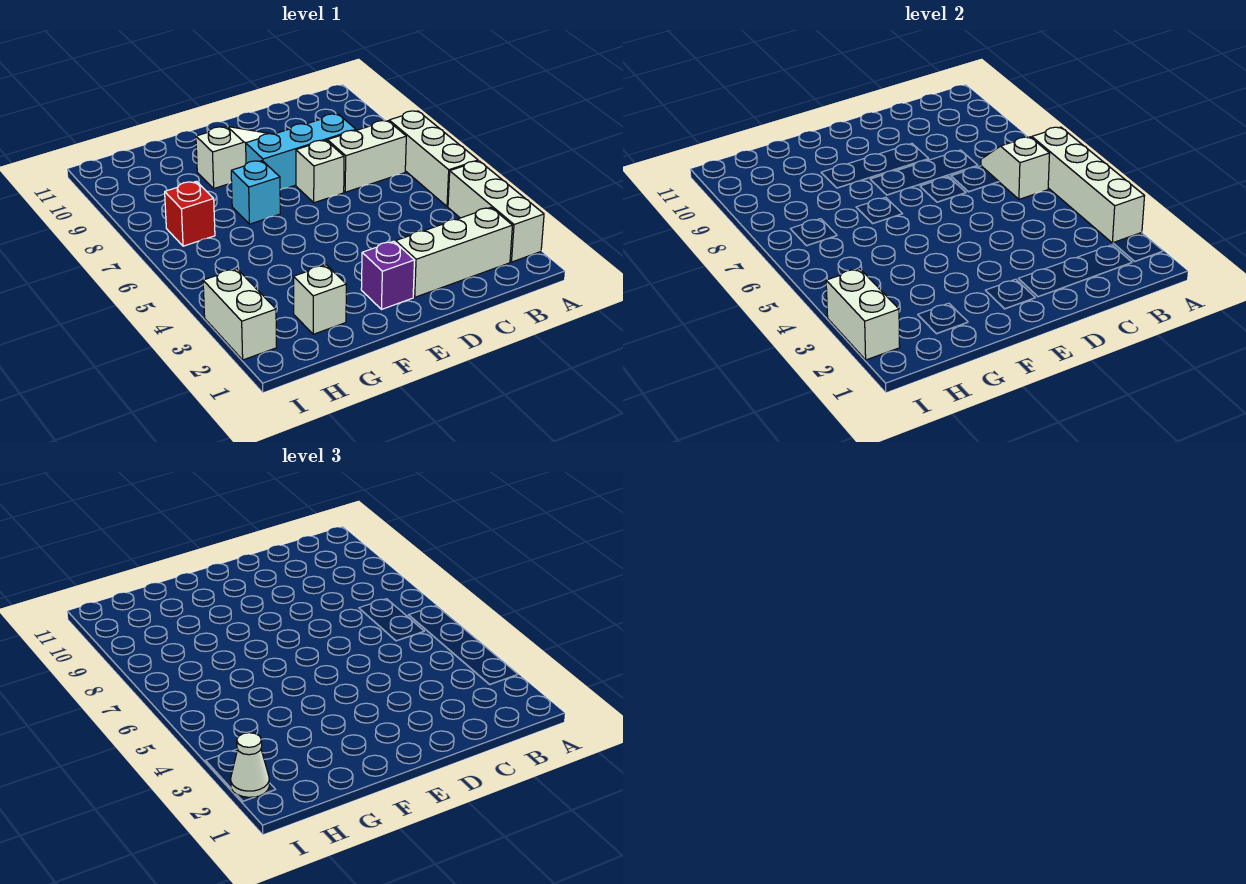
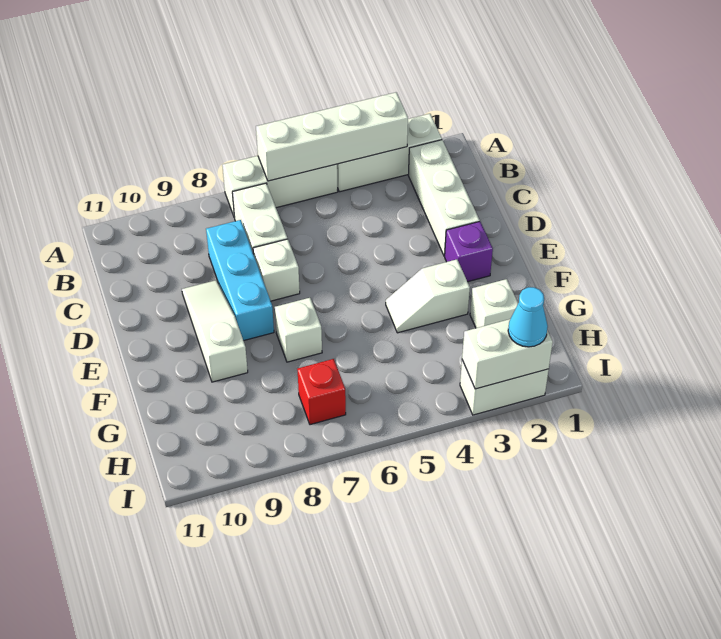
white slope B6:B7 level 2 top 6 -> white slope F3:F4 level 1 top 3
cyan brick F7 level 1 -> white brick F7 level 1
white cone I2 level 3 -> cyan cone I2 level 3

